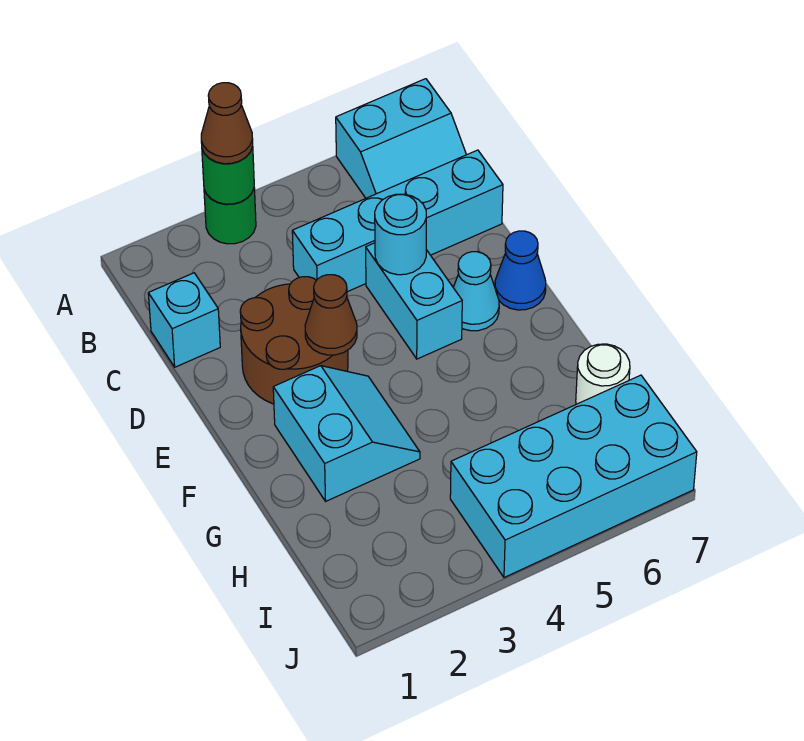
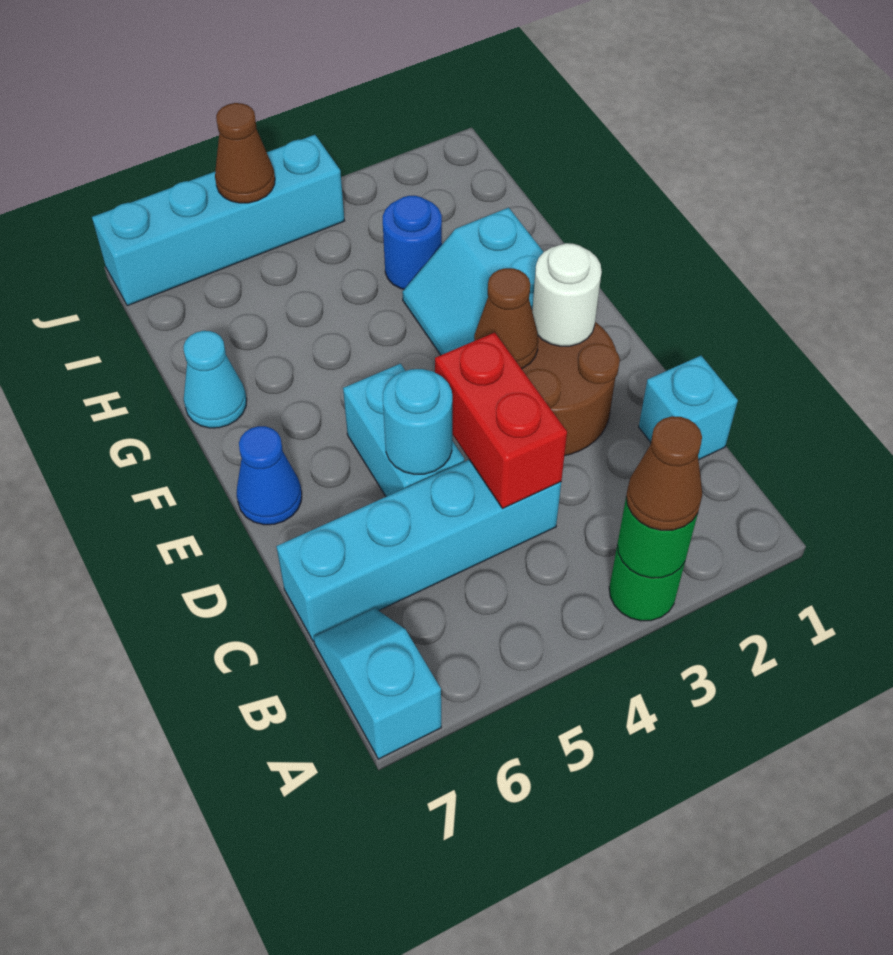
cyan slope A6:B7 level 1 top A -> cyan slope A7:B7 level 1 top A
none -> red brick C4:D4 level 2
cyan cone E6 level 1 -> cyan cone G7 level 1
none -> blue round brick H3 level 1
white round brick H7 level 1 -> white round brick E2 level 2
cyan brick I4:J7 level 1 -> cyan brick J4:J7 level 1
none -> brown cone J5 level 2

